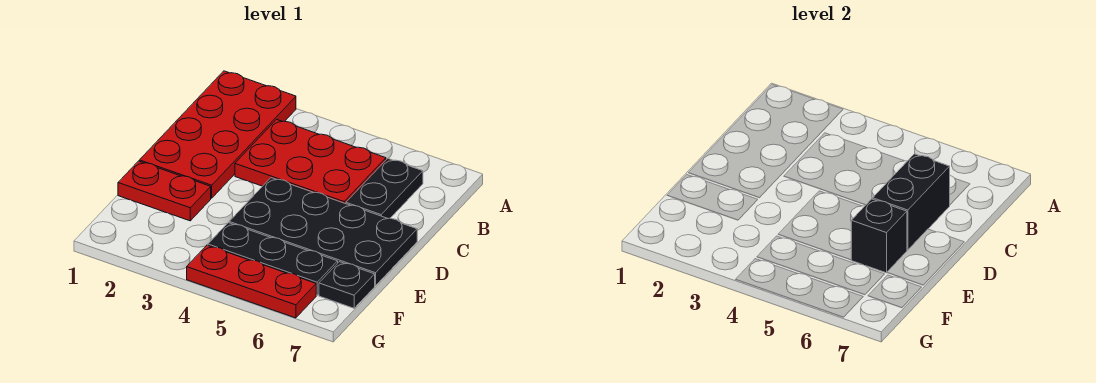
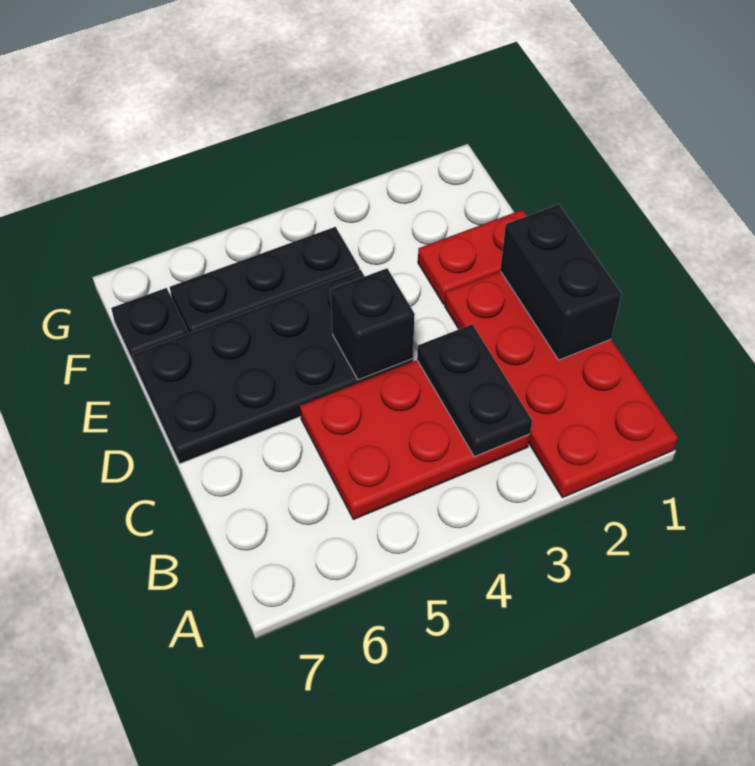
black plate B6:C6 level 1 -> black plate B3:C3 level 2
black brick C6:D6 level 2 -> black brick C1:D1 level 2
black brick E6 level 2 -> black brick D4 level 2
red plate G4:G6 level 1 -> none

